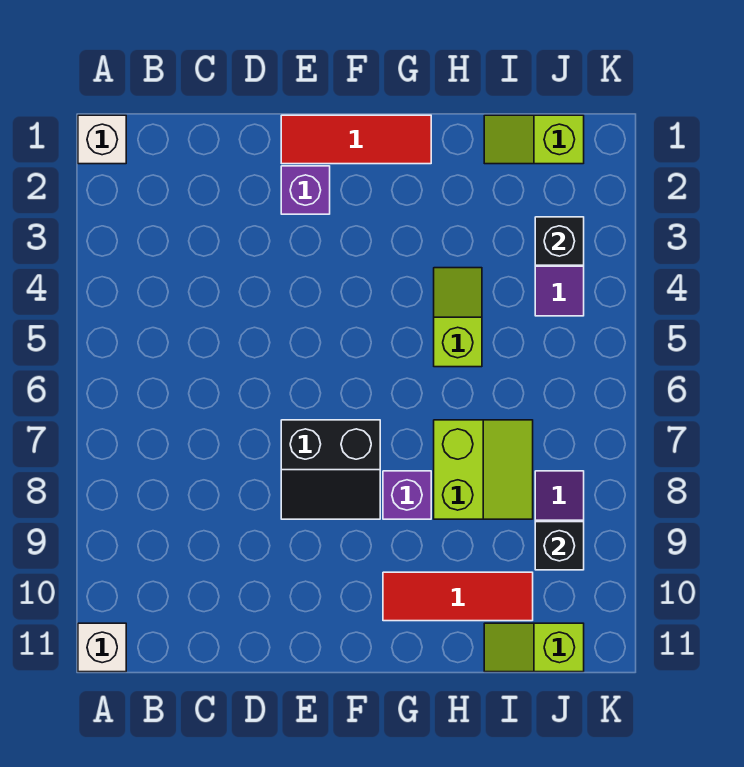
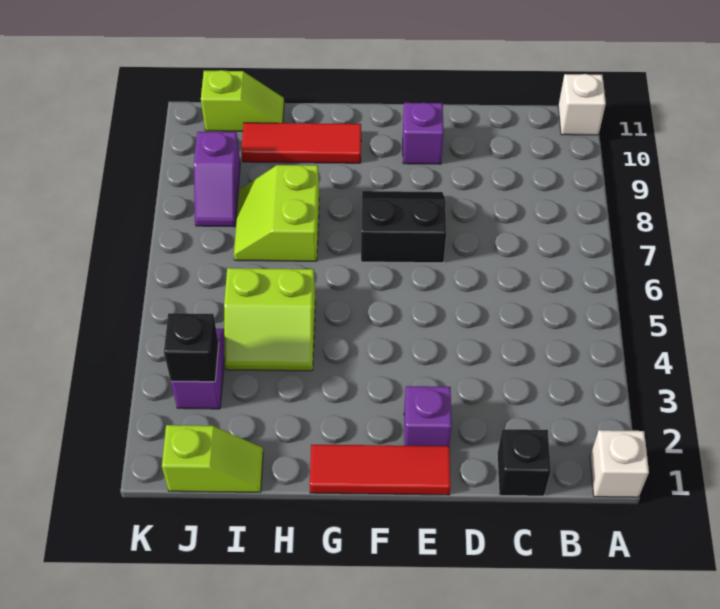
purple brick G8 level 1 -> purple brick E10 level 1
lime slope H4:H5 level 1 top 5 -> lime slope H4:I5 level 1 top 5
black brick J9 level 2 -> black brick C1 level 1

